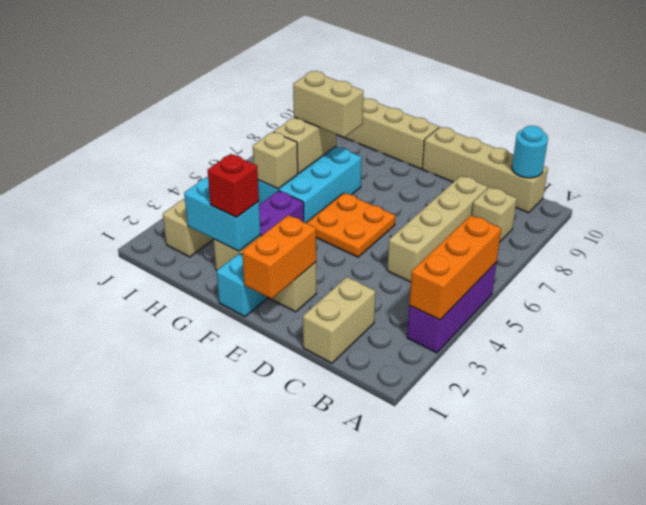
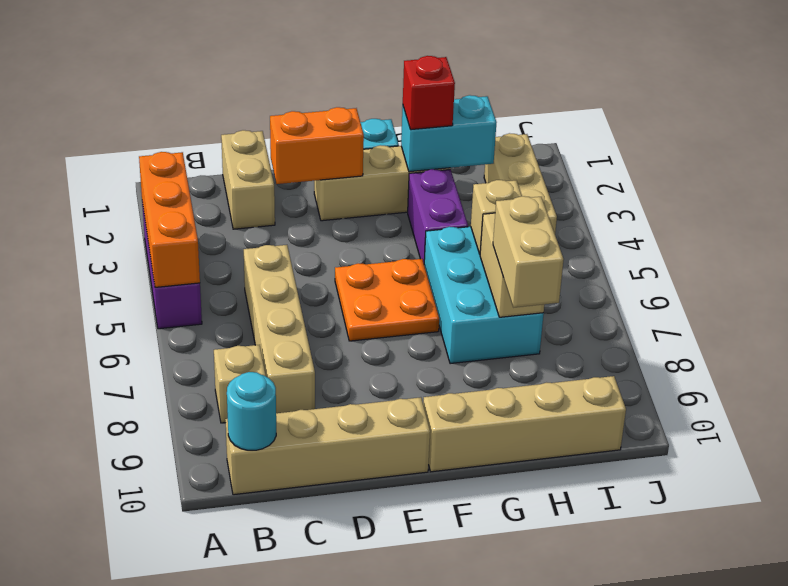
orange brick E1:E2 level 2 -> orange brick D2:E2 level 2
tan brick G7:H7 level 3 -> tan brick H7:H8 level 3

